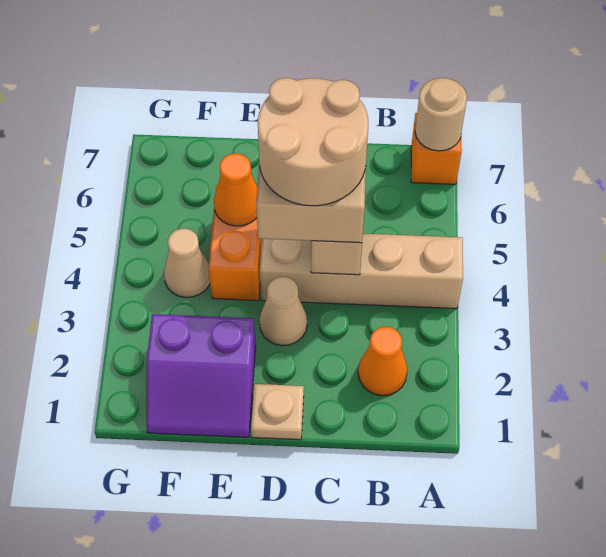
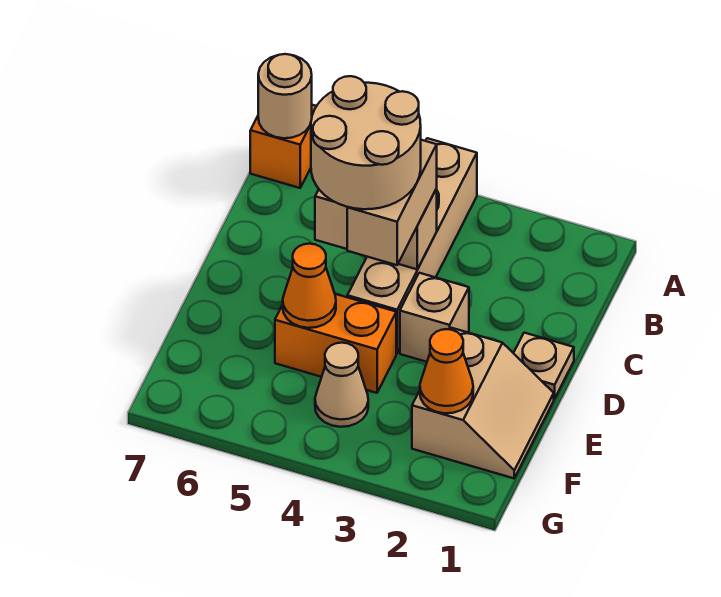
orange cone B2 level 1 -> orange cone F2 level 2
tan cone D3 level 1 -> tan brick D3 level 1
purple slope E1:F2 level 1 top 2 -> tan slope E1:F2 level 1 top 2

